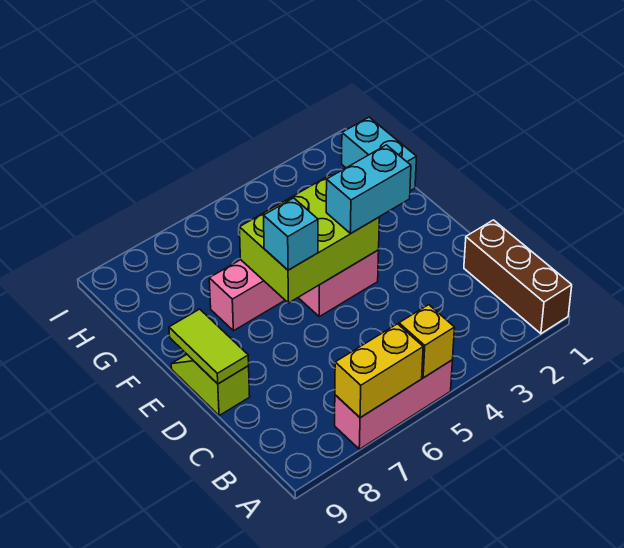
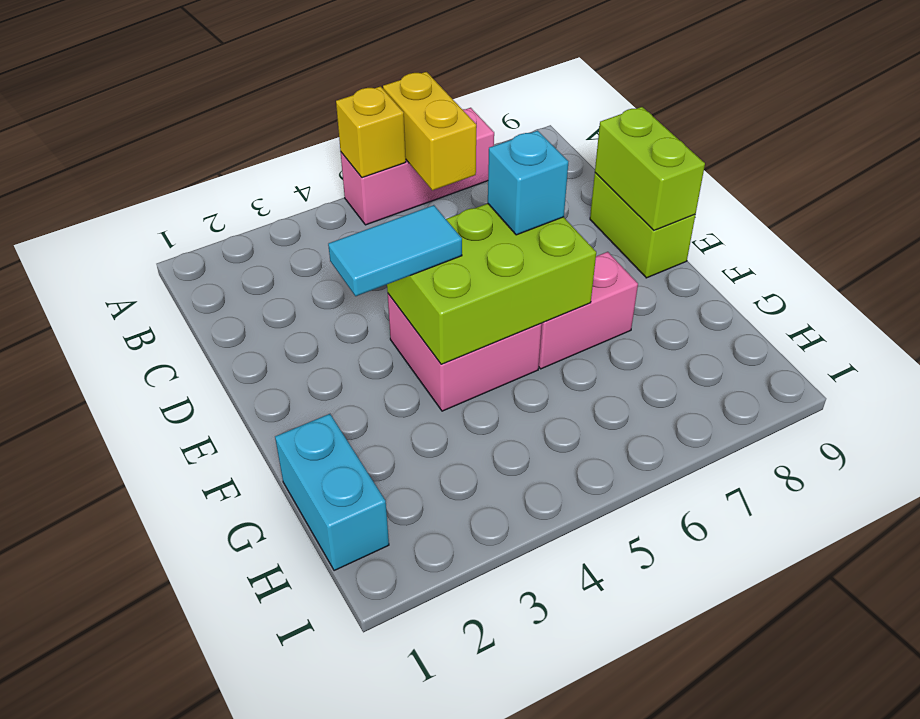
brown brick A1:C1 level 1 -> none
yellow brick A6:A7 level 2 -> yellow brick A6:B6 level 2
lime slope D9:E9 level 1 top D -> lime brick D9:E9 level 1
lime tile D9:E9 level 2 -> lime brick D9:E9 level 2
cyan brick E3:E4 level 3 -> cyan tile E3:E4 level 3

